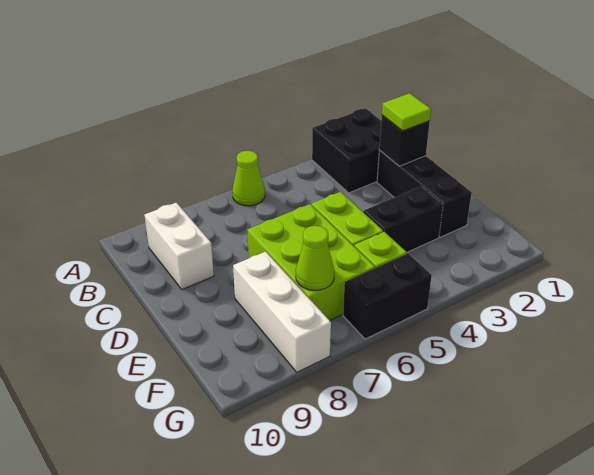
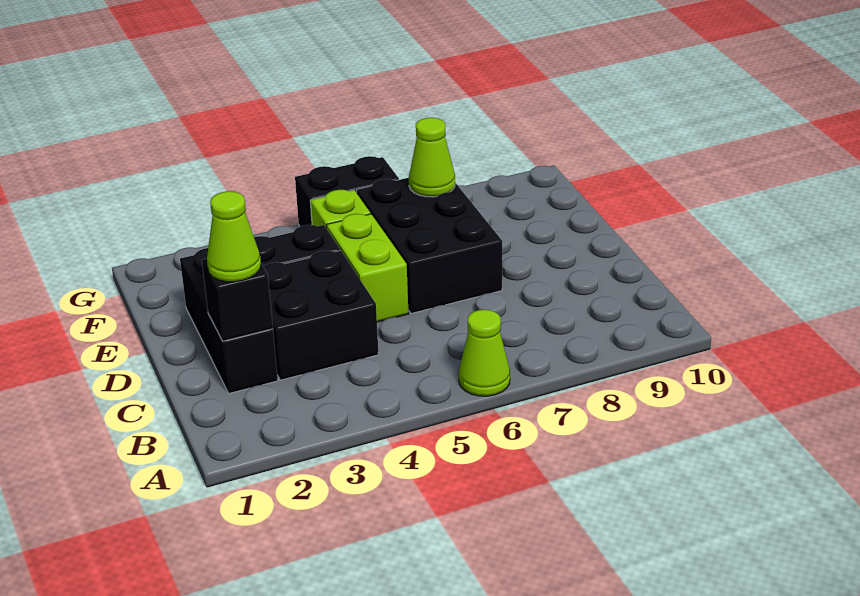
black brick A2:B3 level 1 -> black brick C3:D4 level 1
white brick B9:C9 level 1 -> none
lime tile C2 level 3 -> lime cone C2 level 3
lime brick D6:F7 level 1 -> black brick D6:F7 level 1
white brick E8:G8 level 1 -> none

